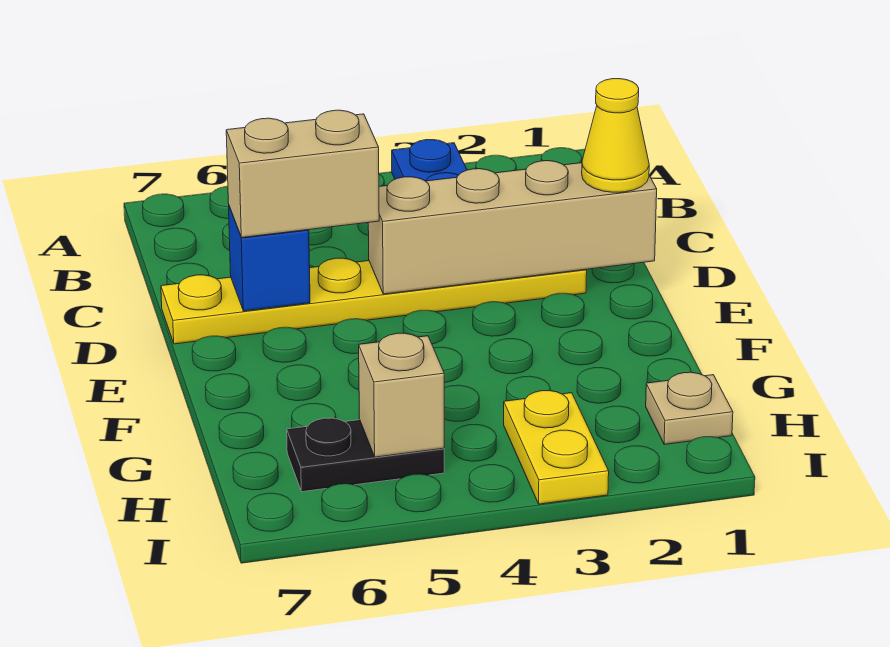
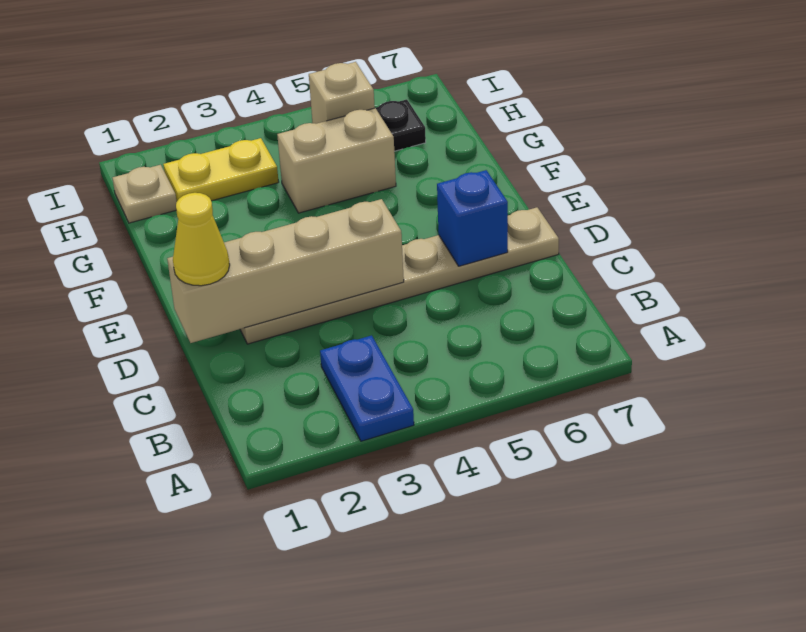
yellow plate D2:D7 level 1 -> tan plate D2:D7 level 1
tan brick D5:D6 level 3 -> tan brick G4:G5 level 1
yellow plate H3:I3 level 1 -> yellow plate H2:H3 level 1

